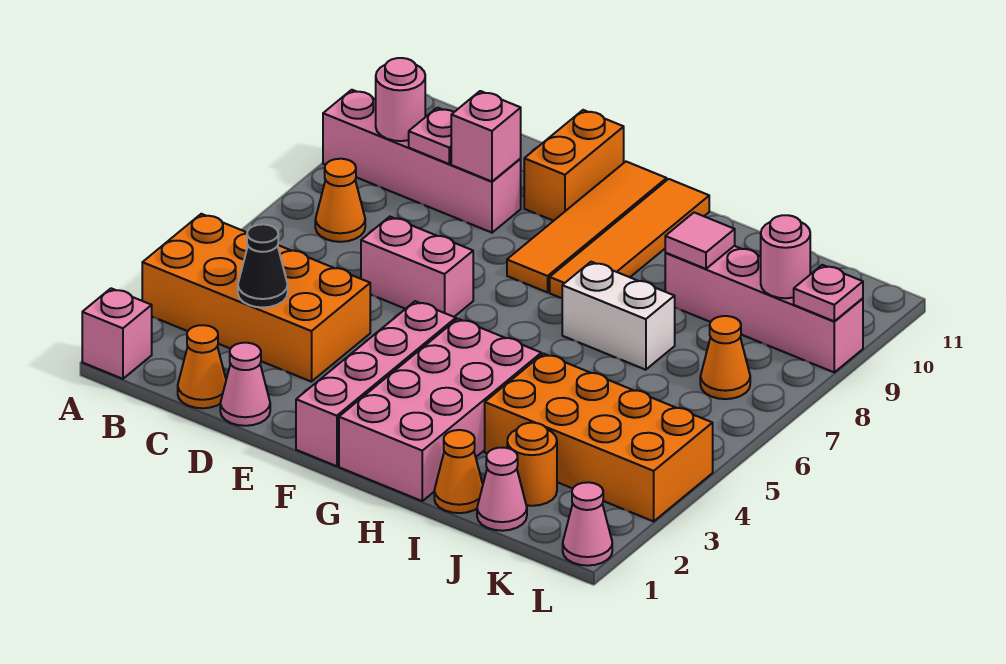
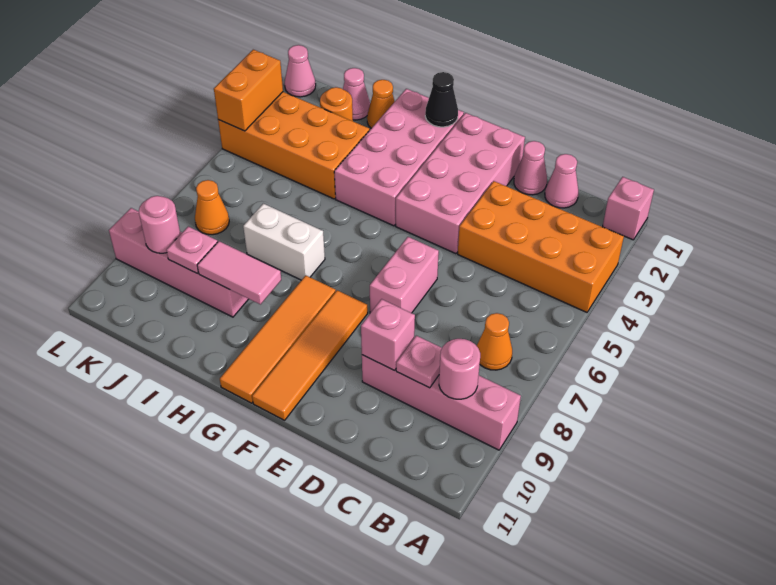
orange cone C1 level 1 -> pink cone C1 level 1
black cone C3 level 2 -> black cone G1 level 2
pink brick D6:E6 level 1 -> pink brick E6:E7 level 1
orange brick E10:E11 level 1 -> orange brick L3:L4 level 2
pink brick F1:F4 level 1 -> pink brick E1:F4 level 1
pink tile I9 level 2 -> pink tile H9:I9 level 2
pink plate L9 level 2 -> pink plate J9 level 2

